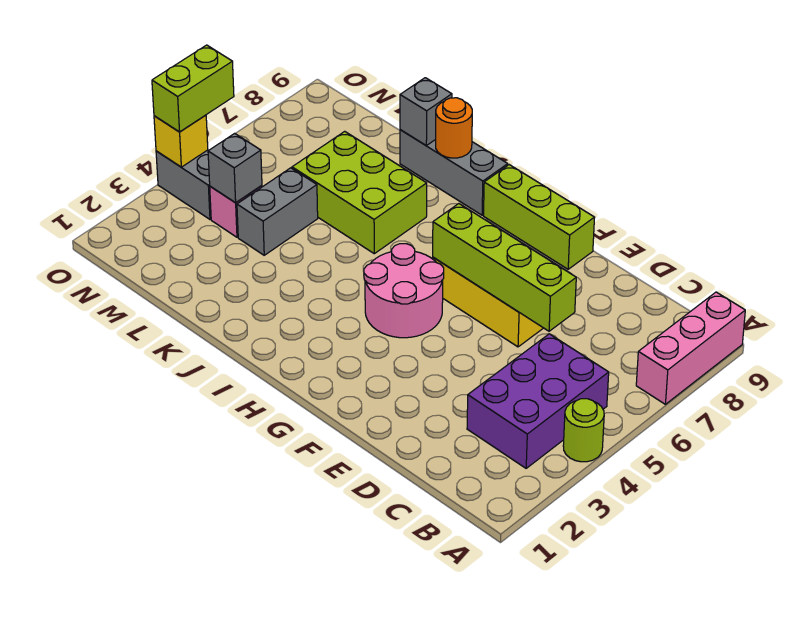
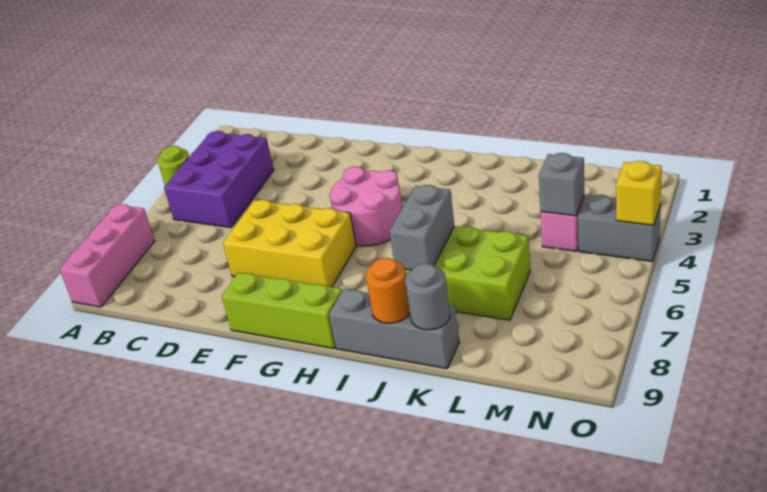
lime brick D6:G6 level 2 -> none
grey brick K9 level 2 -> grey round brick K9 level 2
grey brick L4:L5 level 1 -> grey brick J6:J7 level 2
lime brick O4:O5 level 3 -> none

